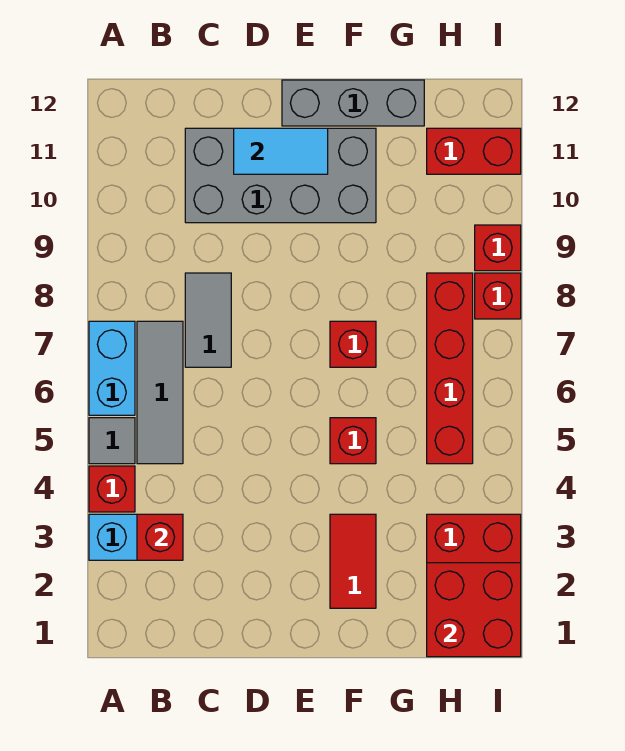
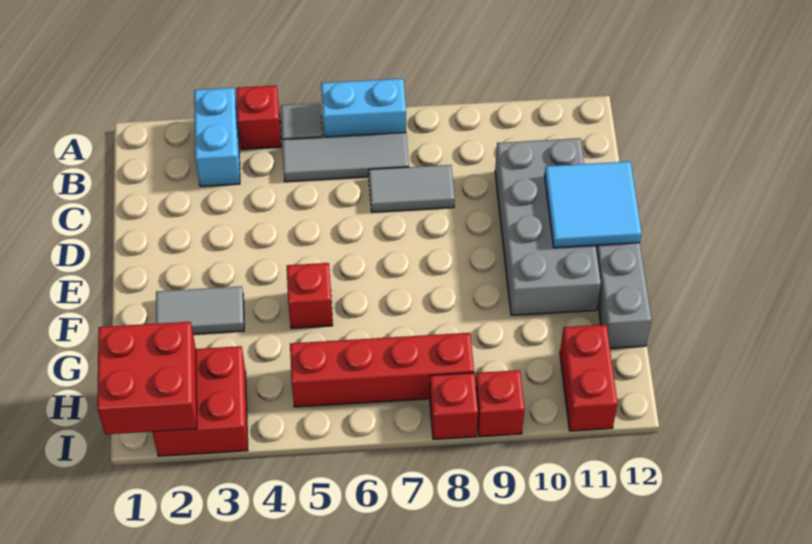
red brick B3 level 2 -> none
cyan tile D11:E11 level 2 -> cyan tile D11:E12 level 2
red tile F2:F3 level 1 -> grey tile F2:F3 level 1
red brick F7 level 1 -> none

